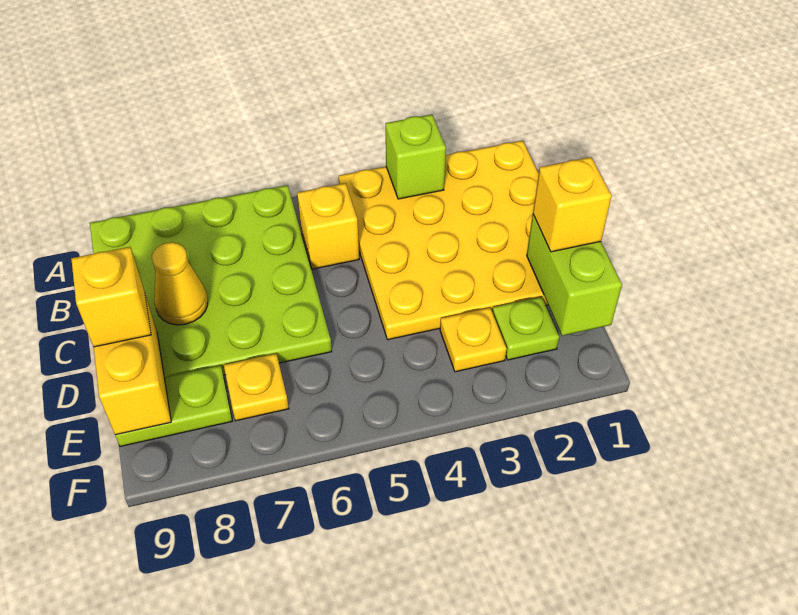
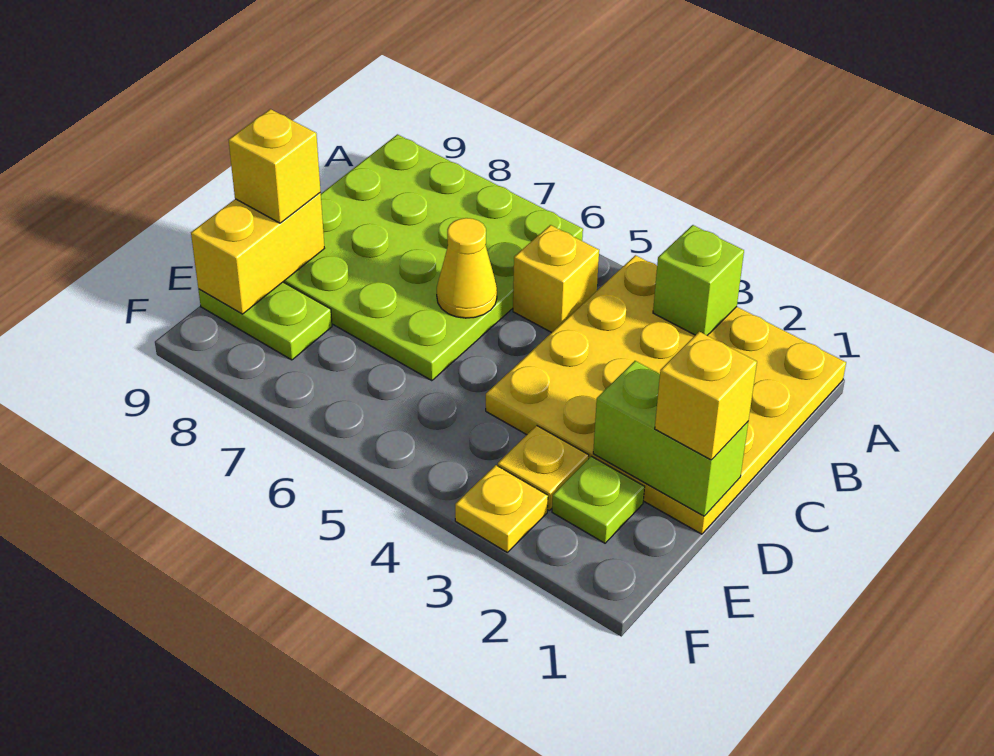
yellow cone C8 level 2 -> yellow cone C6 level 2
lime brick D1:E1 level 2 -> lime brick D1:D2 level 2
yellow plate E7 level 1 -> yellow plate F3 level 1

